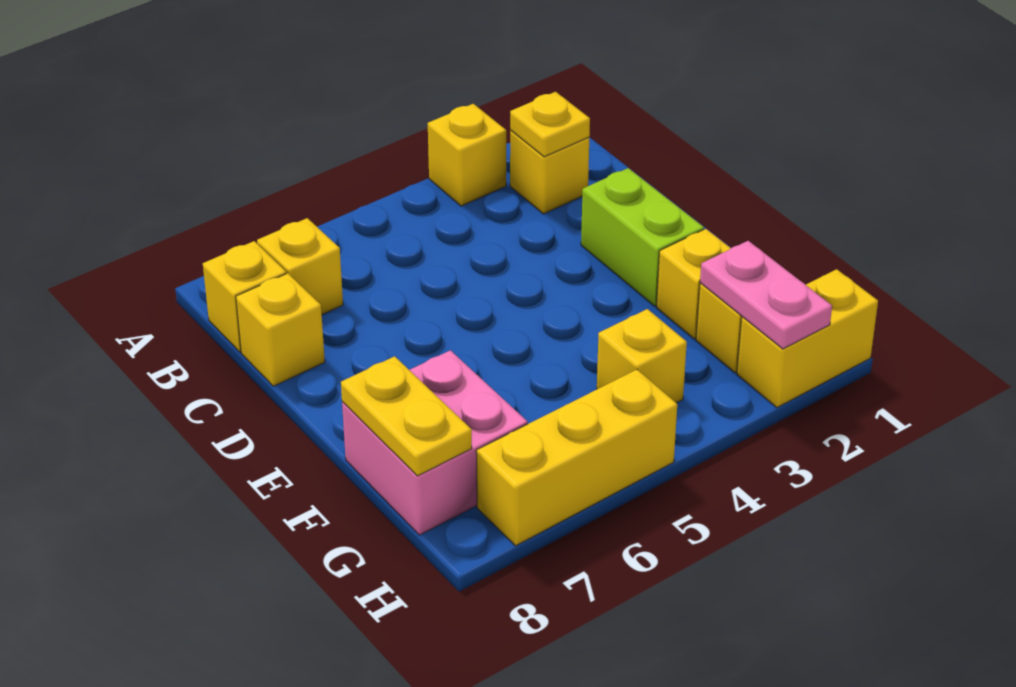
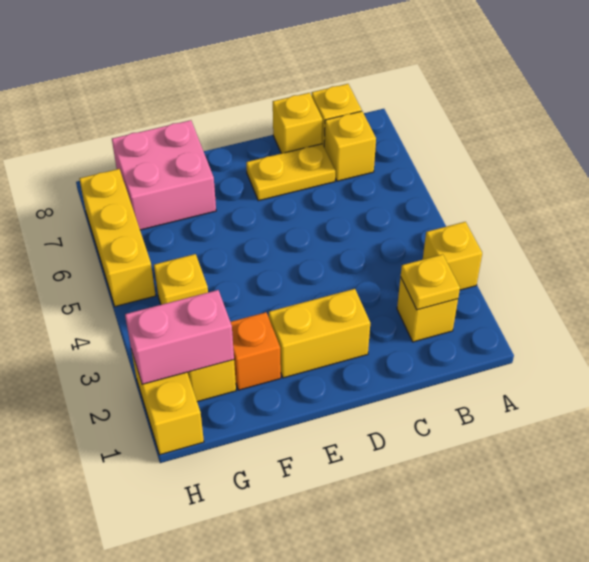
lime brick D2:E2 level 1 -> yellow brick D2:E2 level 1
yellow brick F2 level 1 -> orange brick F2 level 1
yellow plate F8:G8 level 2 -> yellow plate C7:D7 level 1
pink plate G2:H2 level 2 -> pink brick G2:H2 level 2

